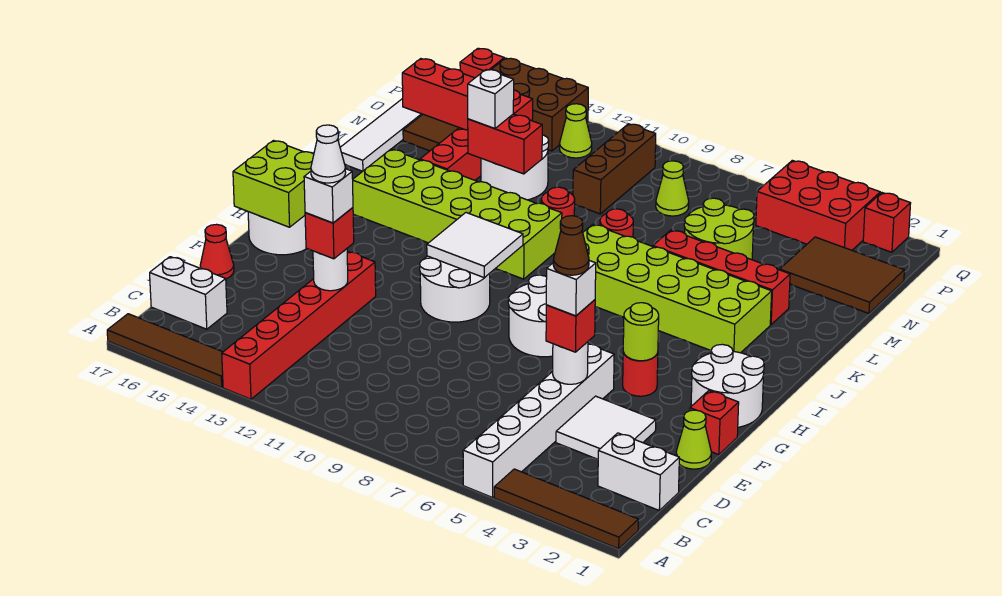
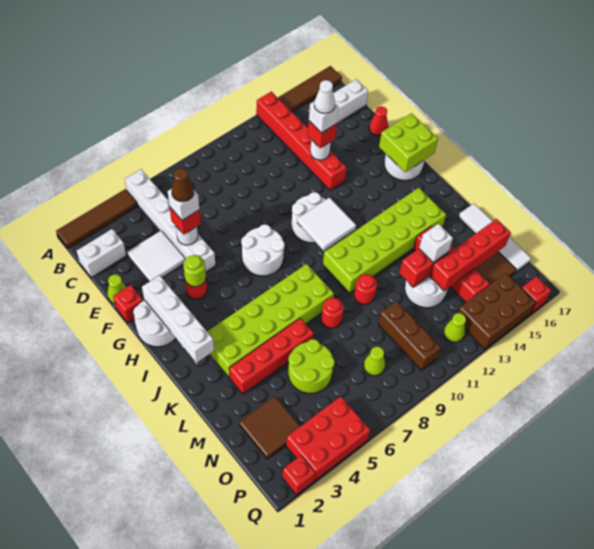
none -> white brick G2:J2 level 2
brown tile N1:O3 level 1 -> brown tile N2:O3 level 1

